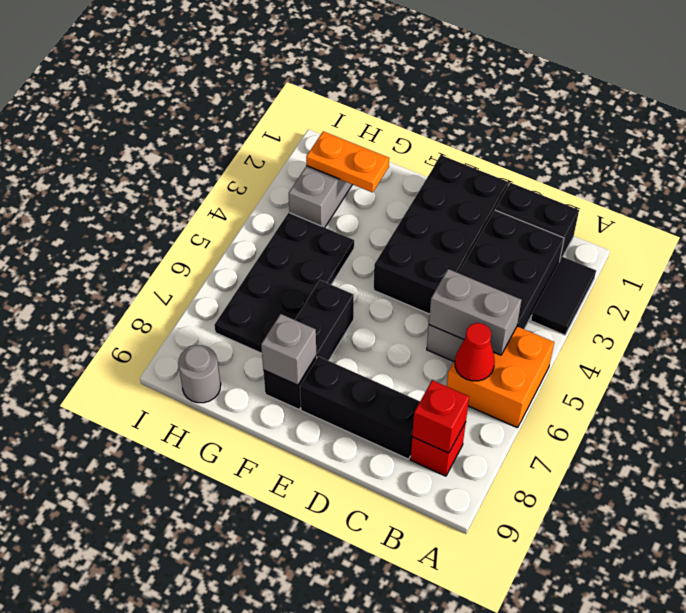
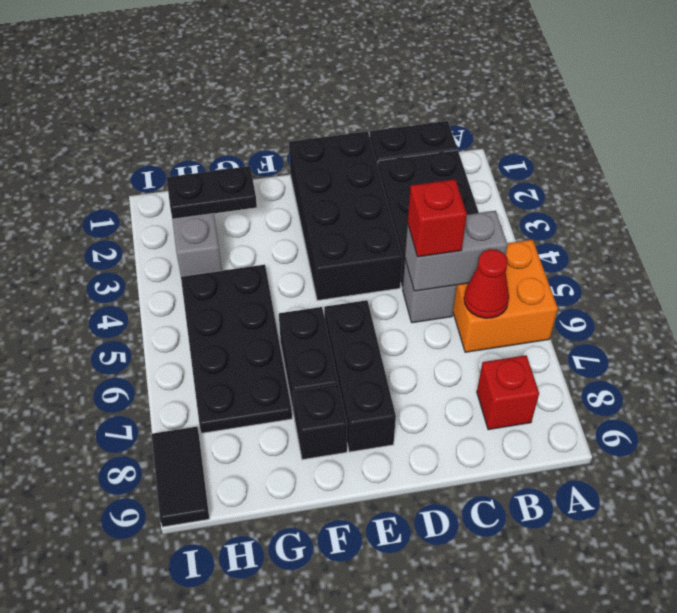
black tile A2:A3 level 1 -> black tile I8:I9 level 1
red brick B8 level 2 -> red brick C5 level 3
black brick C8:E8 level 1 -> black brick E6:E8 level 1
grey brick F8 level 2 -> none
orange plate G2:H2 level 2 -> black plate G2:H2 level 2
grey round brick H9 level 1 -> none

